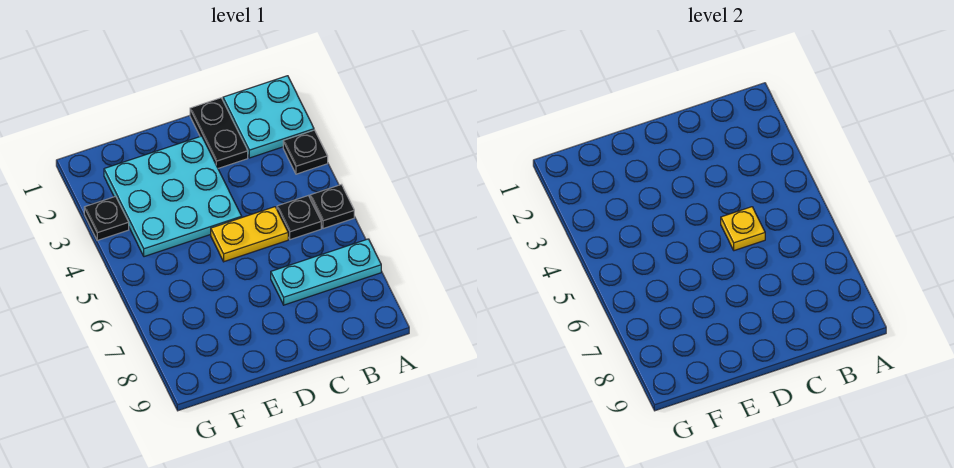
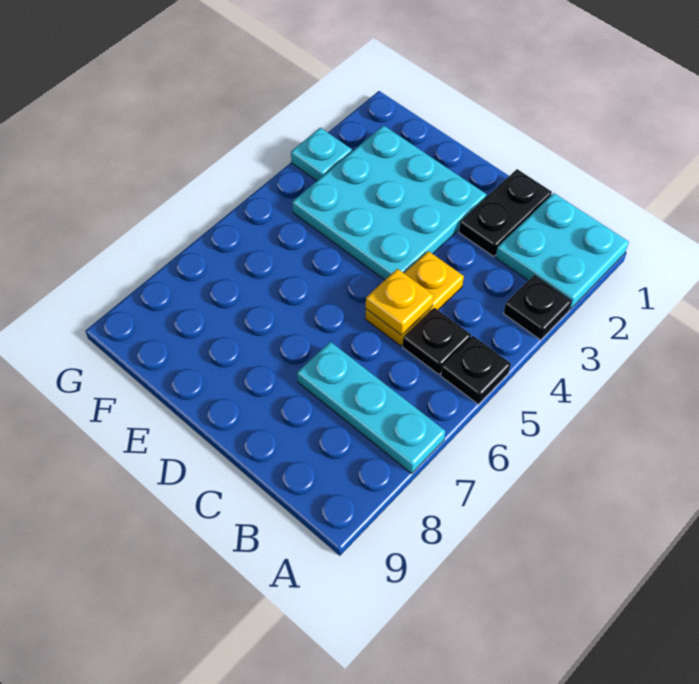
yellow plate C5:D5 level 1 -> yellow plate C4:C5 level 1
black plate G3 level 1 -> cyan plate G3 level 1

